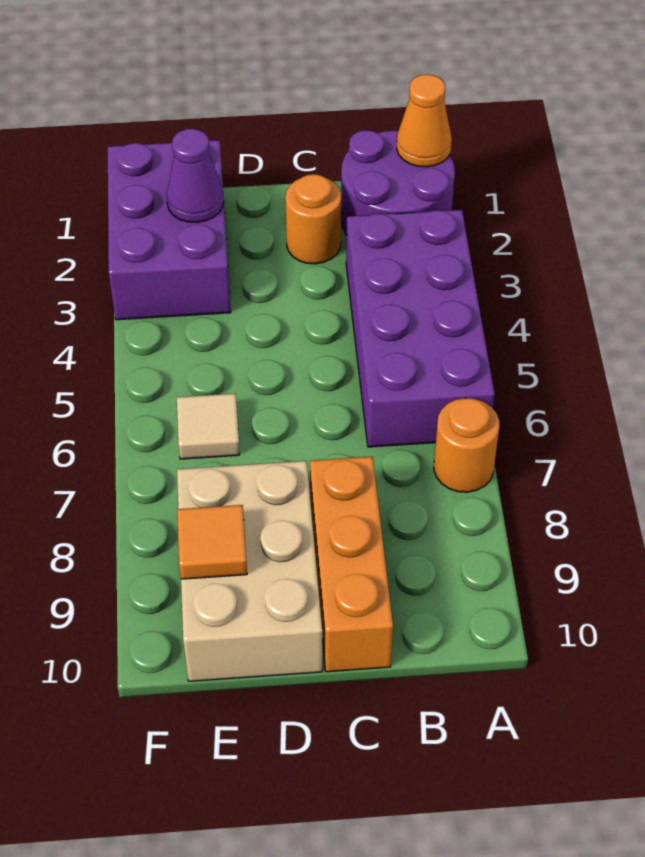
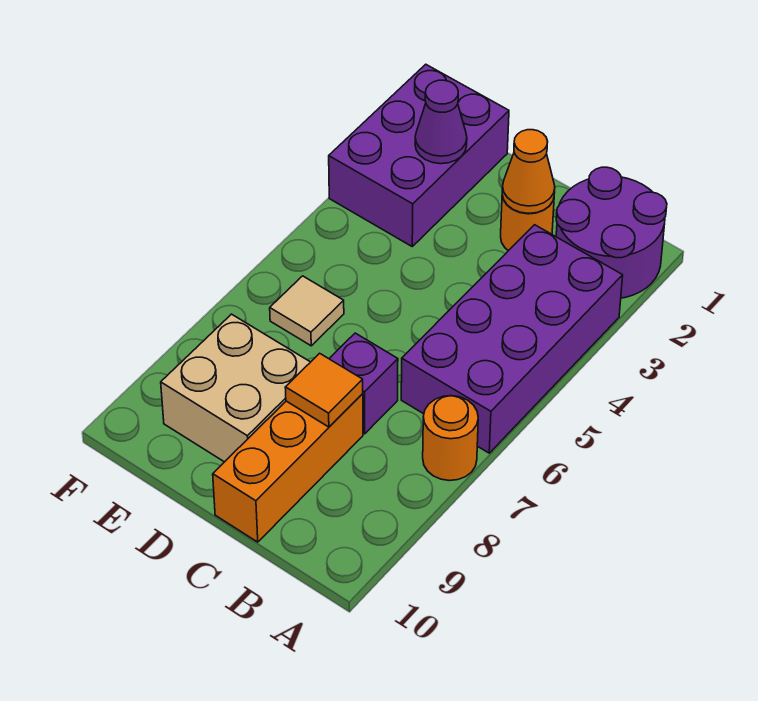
orange cone A1 level 2 -> orange cone C2 level 2
none -> purple brick C7 level 1
tan brick D8:E10 level 1 -> tan brick D8:E9 level 1
orange tile E9 level 2 -> orange tile C8 level 2

